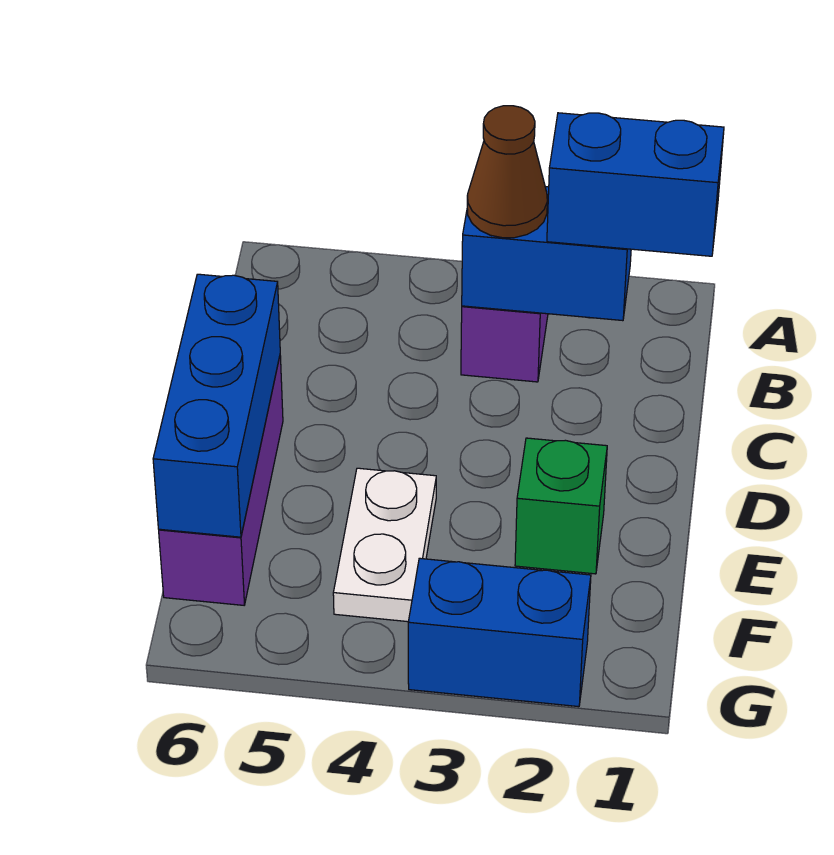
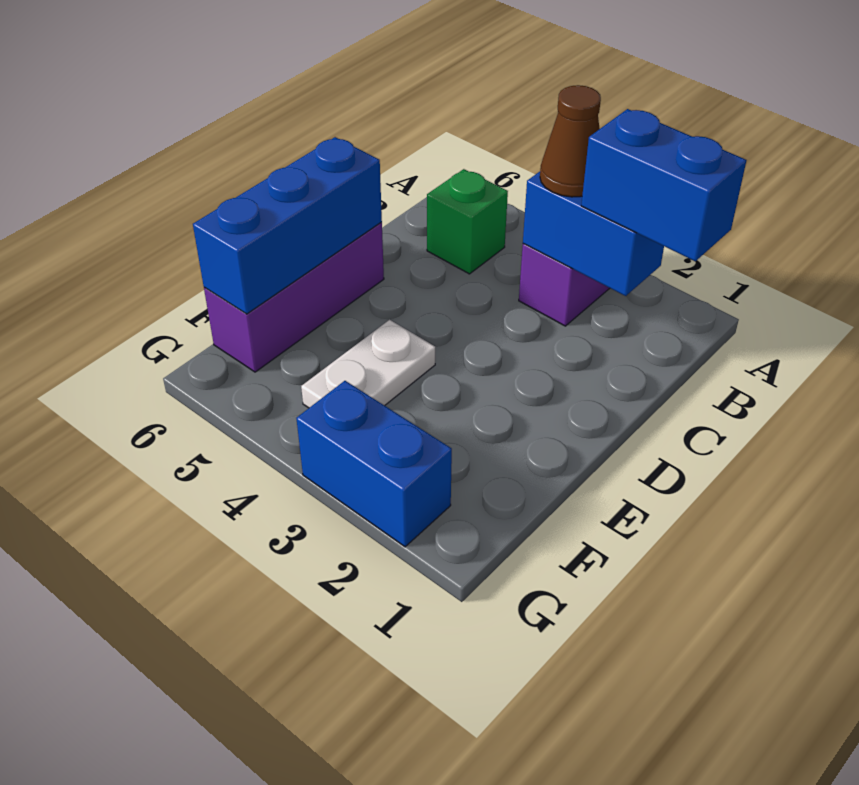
green brick E2 level 1 -> green brick B5 level 1

